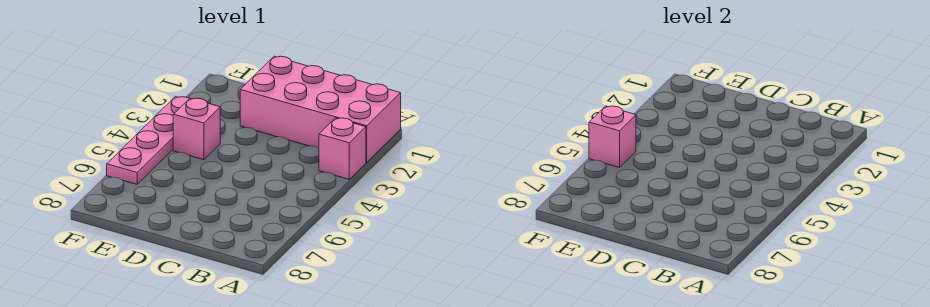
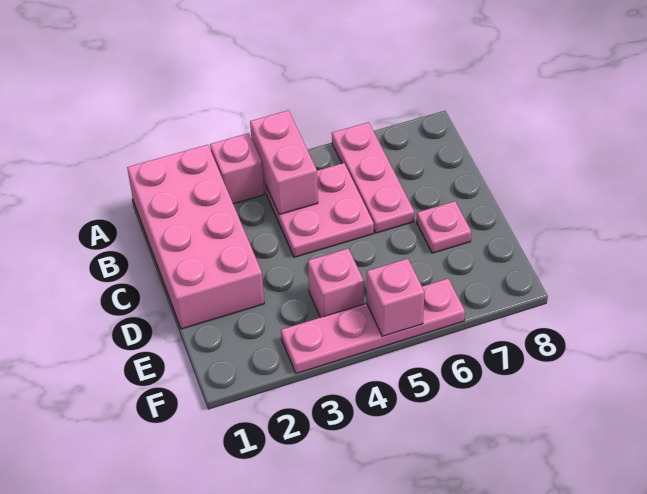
none -> pink brick A4:B4 level 2
none -> pink plate A6:C6 level 1
none -> pink plate B4:C5 level 1
none -> pink plate D7 level 1

